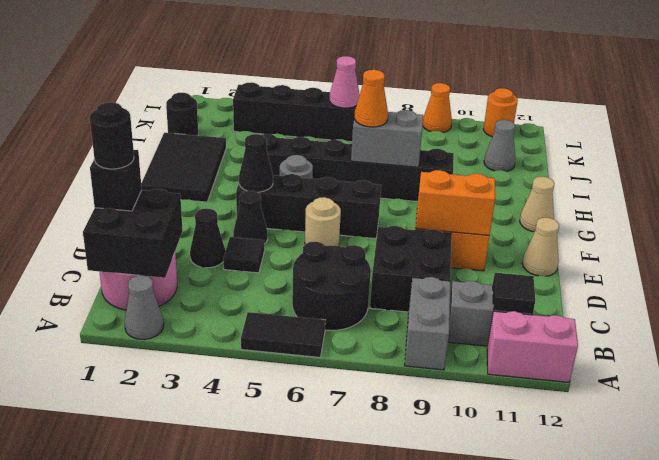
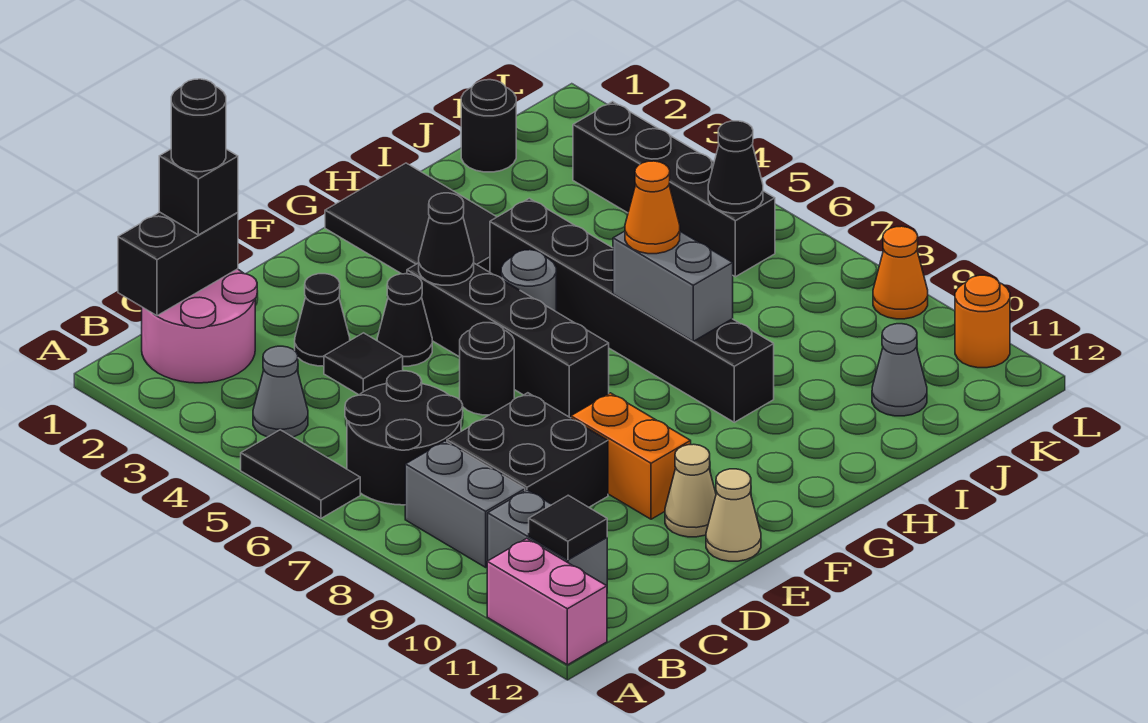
grey cone A2 level 1 -> grey cone B4 level 1
grey brick A9:B9 level 1 -> grey brick B8:B9 level 1
black brick B1:C2 level 2 -> black brick B1:C1 level 2
tan round brick E6 level 1 -> black round brick E6 level 1
orange brick E9:E10 level 2 -> none
black tile G1:I2 level 1 -> black tile G1:H3 level 1
tan cone G12 level 1 -> tan cone E11 level 1
pink cone K6 level 2 -> black cone K6 level 2

